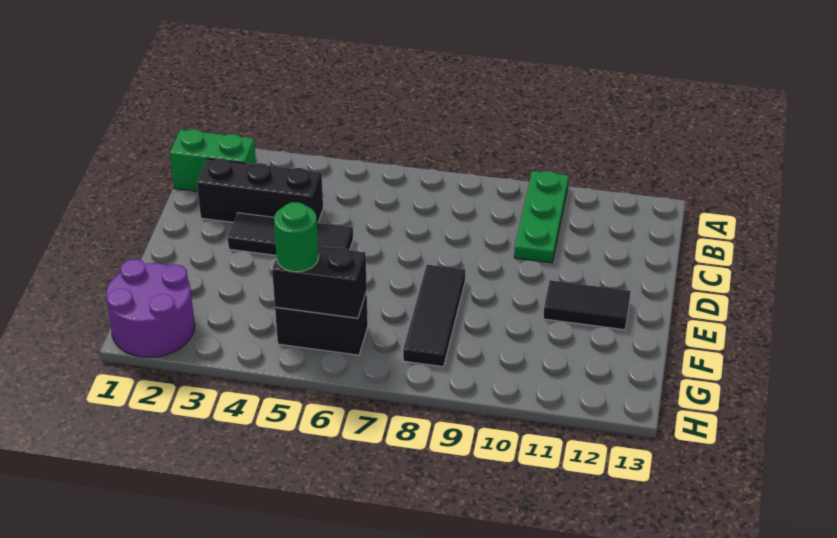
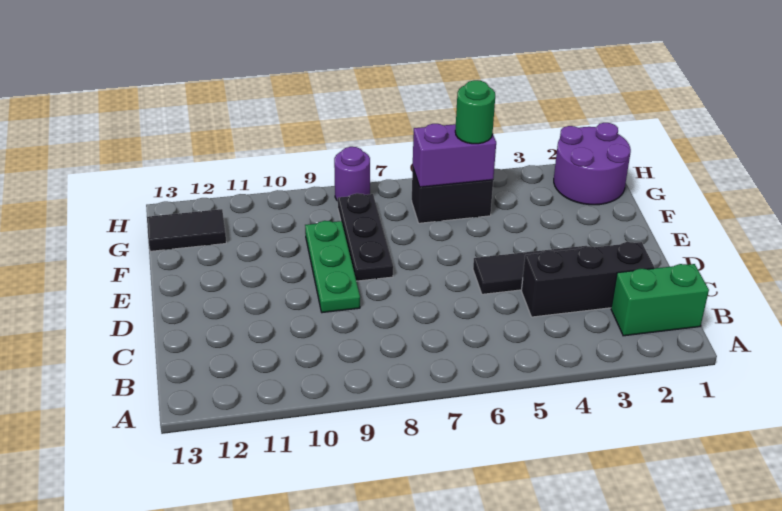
green plate A10:C10 level 1 -> green plate D9:F9 level 1
black tile E8:G8 level 1 -> black plate E8:G8 level 1
black tile E11:E12 level 1 -> black tile G12:G13 level 1
black brick G5:G6 level 2 -> purple brick G5:G6 level 2
none -> purple round brick H8 level 1

